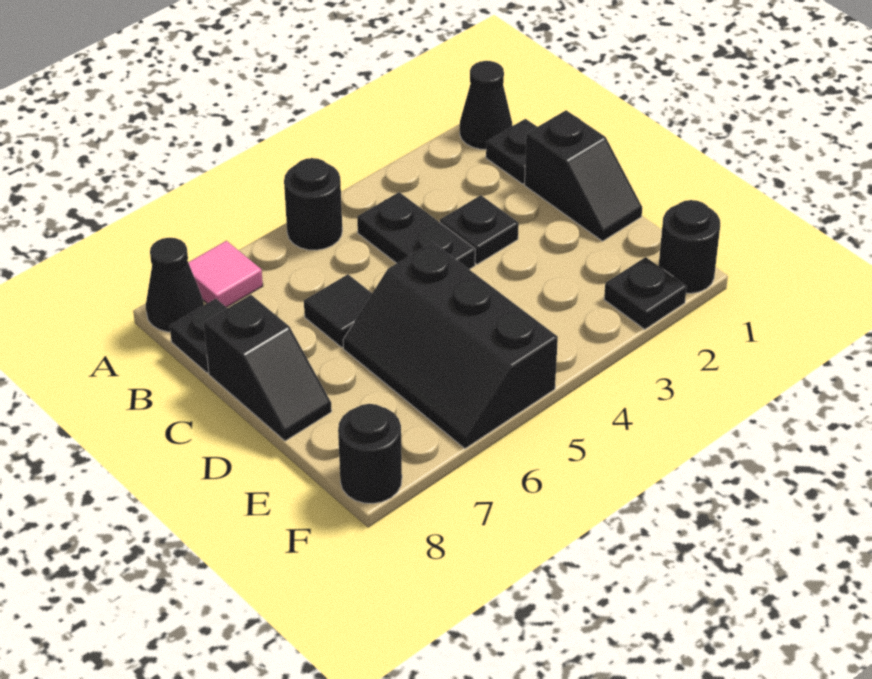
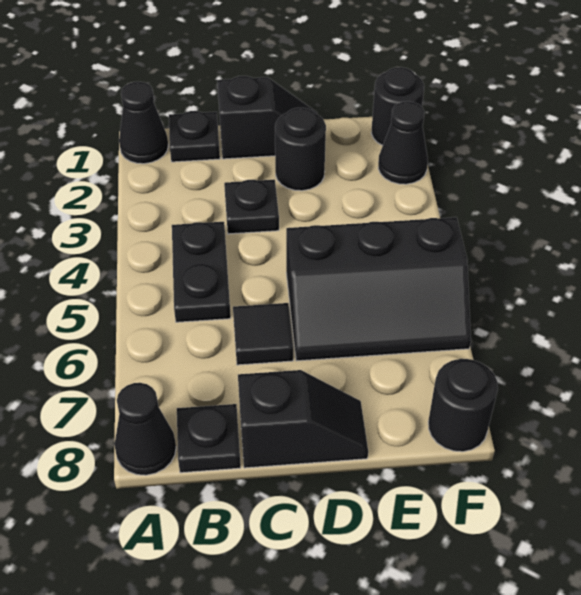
black round brick A5 level 1 -> black round brick D2 level 1
pink tile A7 level 1 -> none
black plate B4:C4 level 1 -> black plate B4:B5 level 1
black plate F2 level 1 -> black cone F2 level 1

